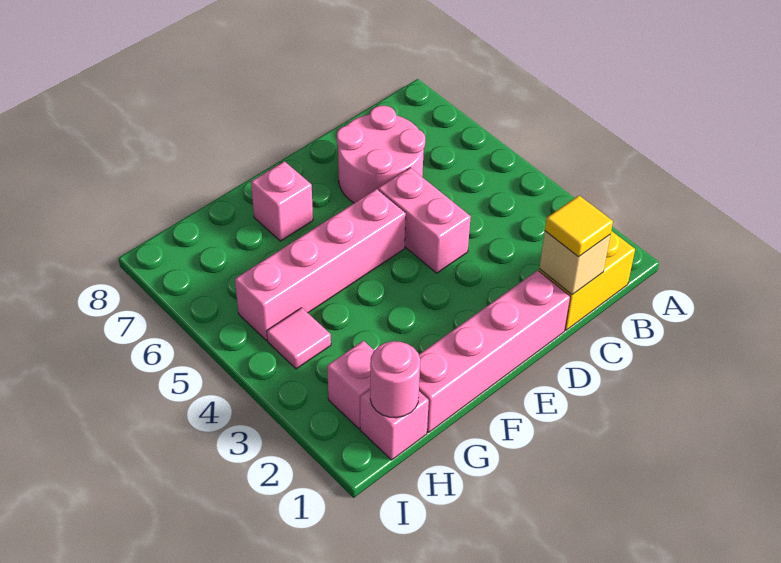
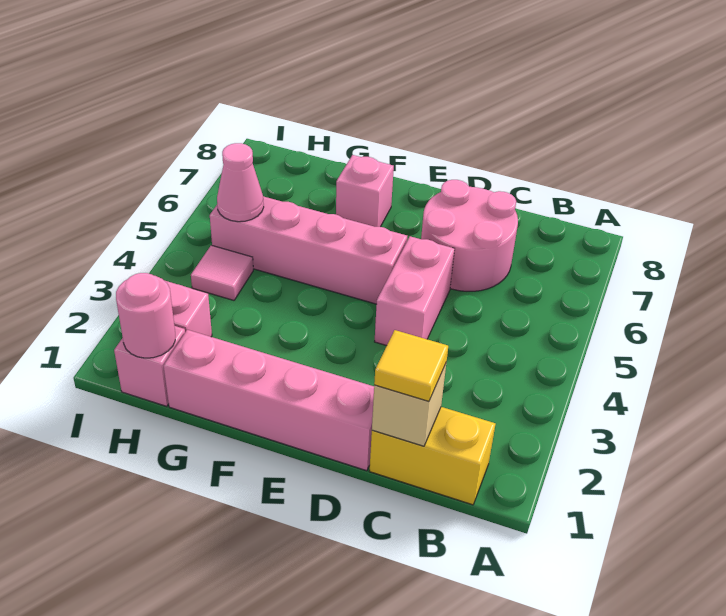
none -> pink cone H5 level 2

